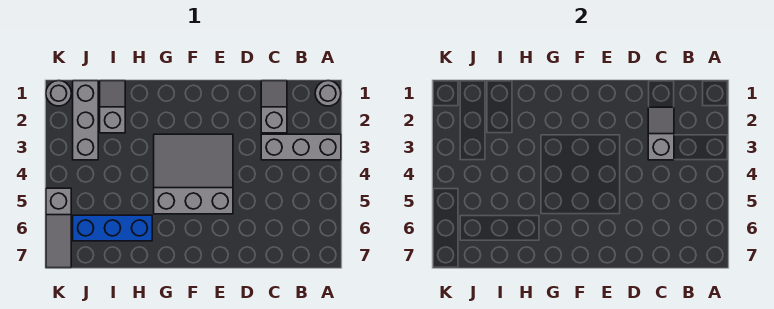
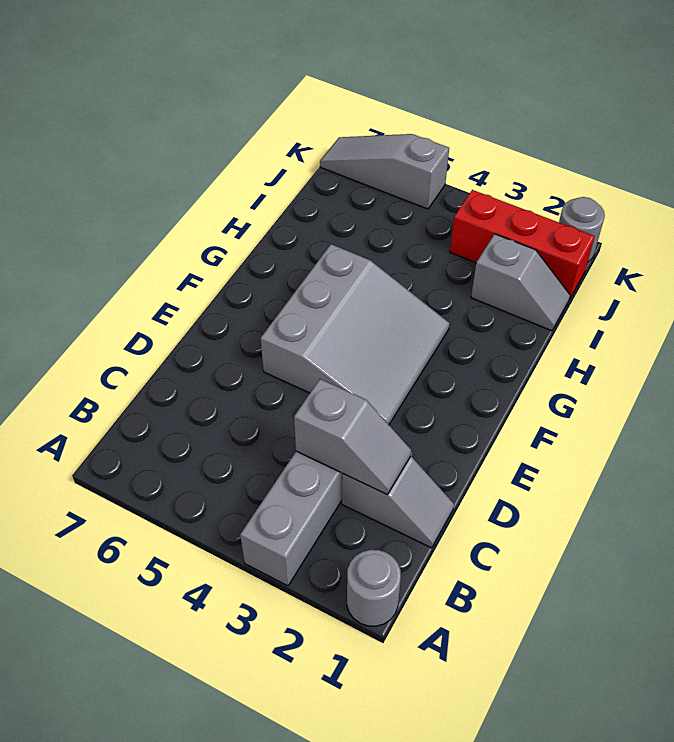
blue brick H6:J6 level 1 -> none
grey brick J1:J3 level 1 -> red brick J1:J3 level 1

